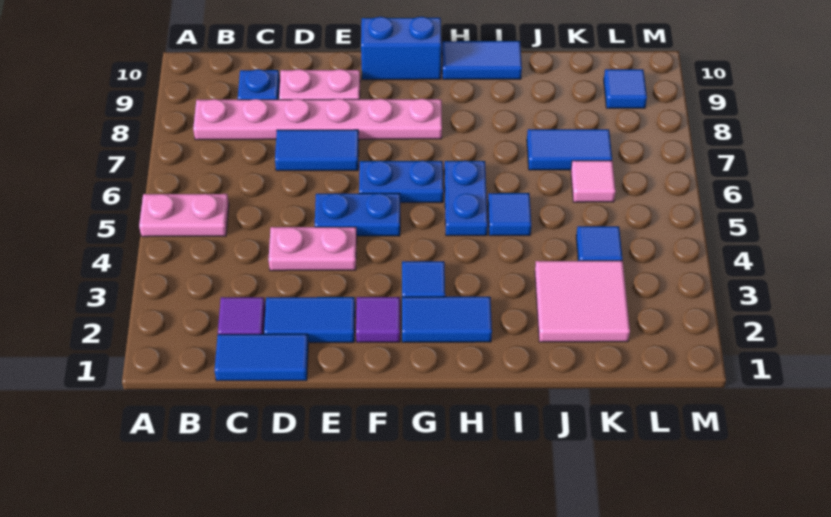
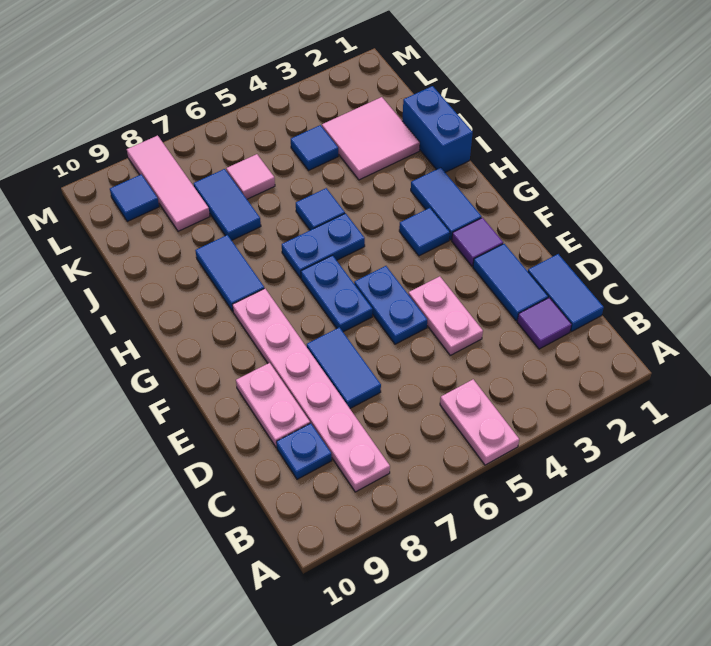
blue brick F10:G10 level 1 -> blue brick I1:J1 level 1
blue tile H10:I10 level 1 -> blue tile H8:I8 level 1
none -> pink tile K8:M8 level 1

